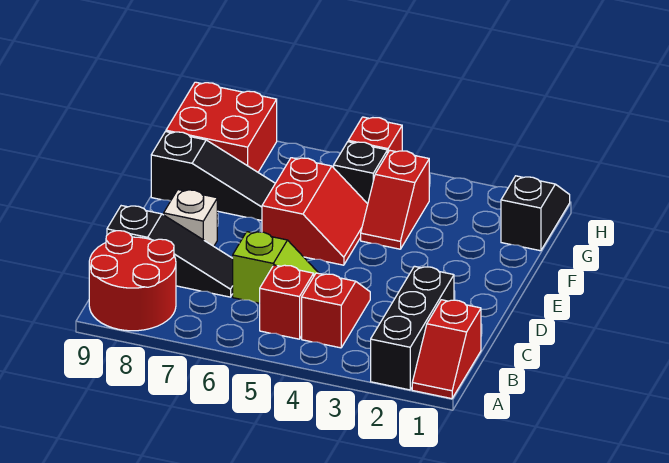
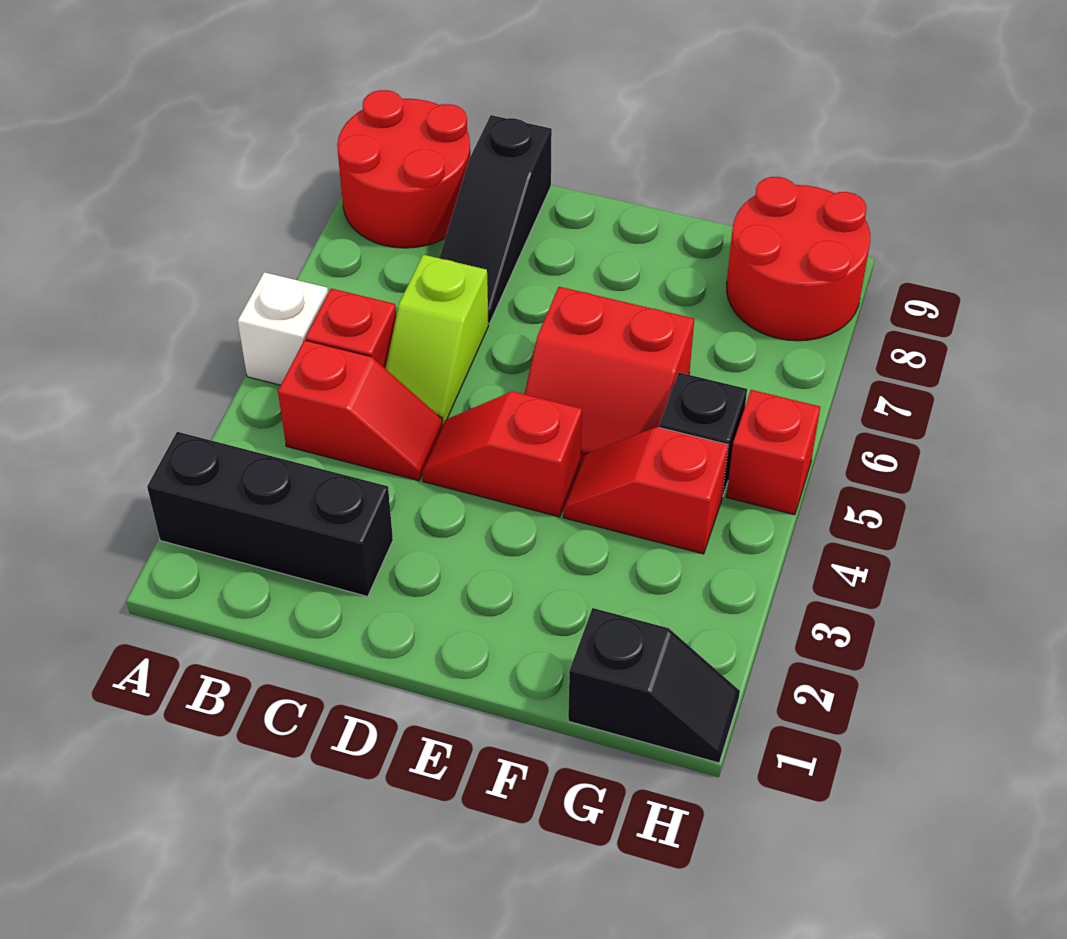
red slope A1:B1 level 1 top B -> red slope D4:E4 level 1 top E
white brick D8 level 1 -> white brick A5 level 1
black slope F7:F9 level 1 top 9 -> none
red brick G8:H9 level 1 -> red round brick G8:H9 level 1

